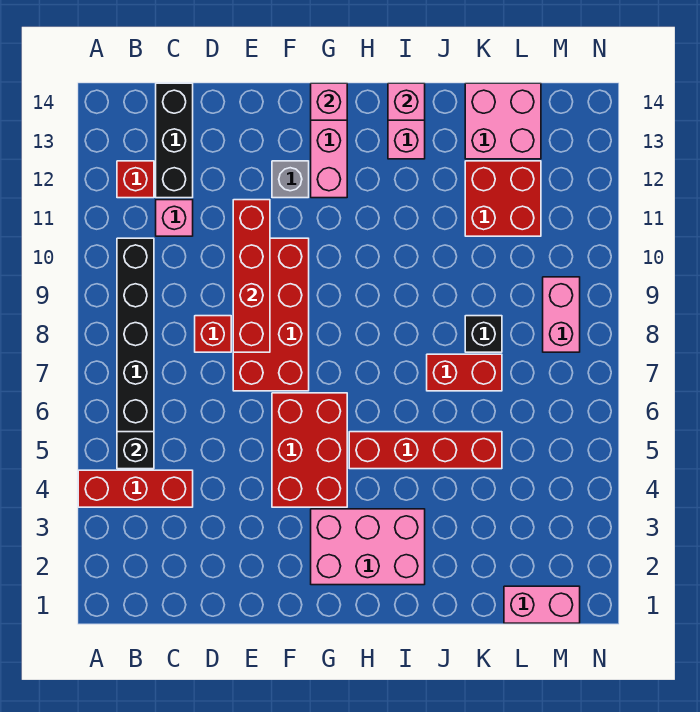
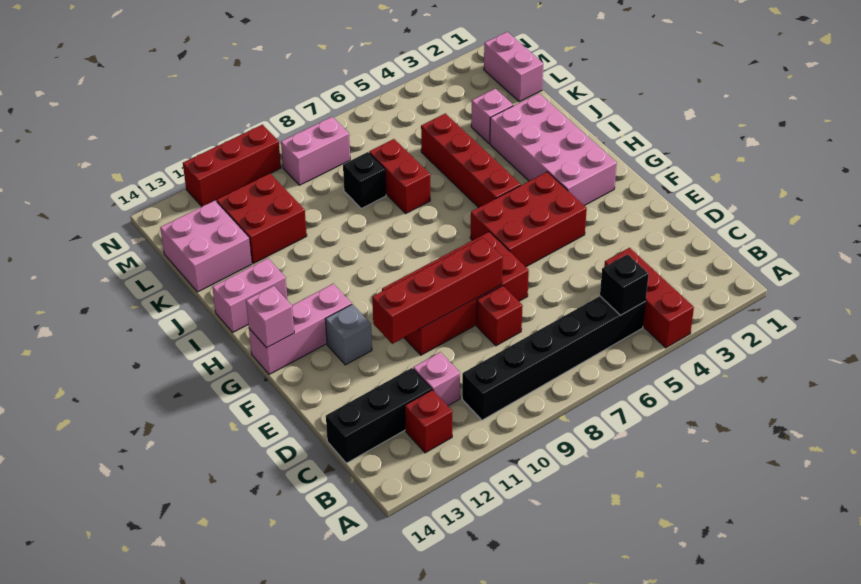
pink brick G2:I3 level 1 -> pink brick G2:J3 level 1
pink brick I14 level 2 -> pink brick K3 level 1
none -> red brick N10:N12 level 1

